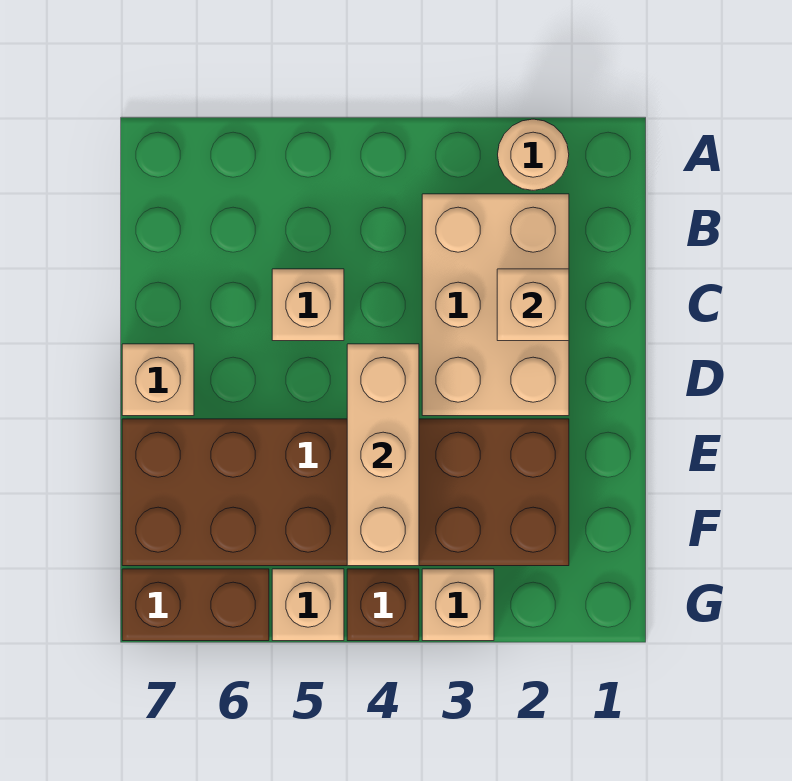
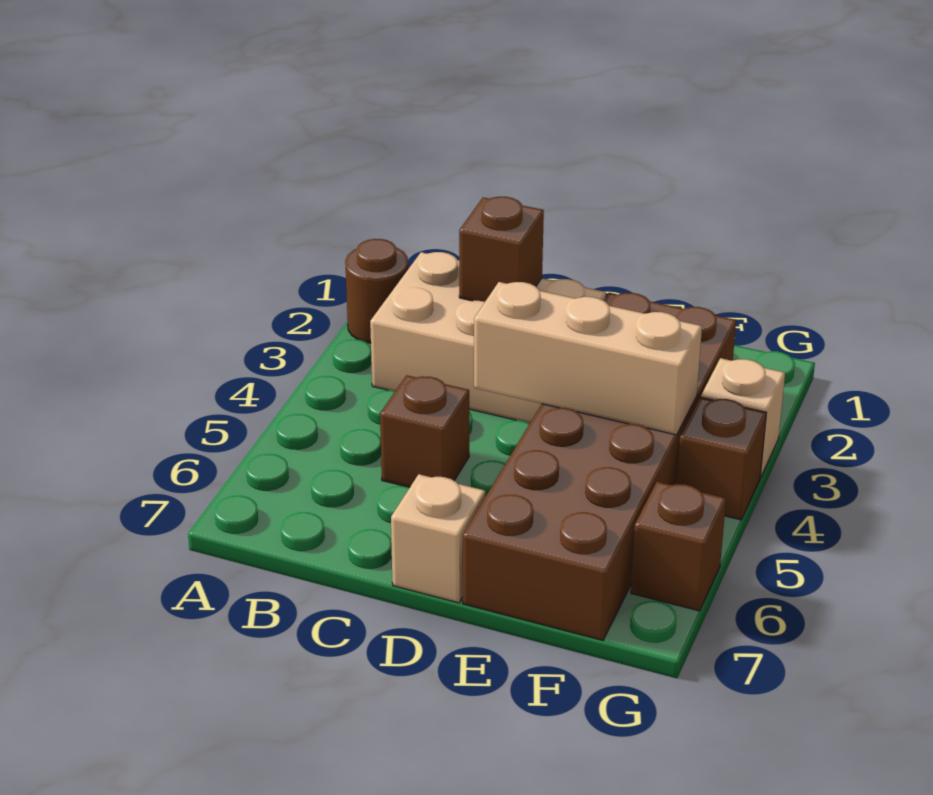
tan round brick A2 level 1 -> brown round brick A2 level 1
tan brick C2 level 2 -> brown brick C2 level 2
tan brick C5 level 1 -> brown brick C5 level 1
tan brick G5 level 1 -> none
brown brick G6:G7 level 1 -> brown brick G6 level 1

